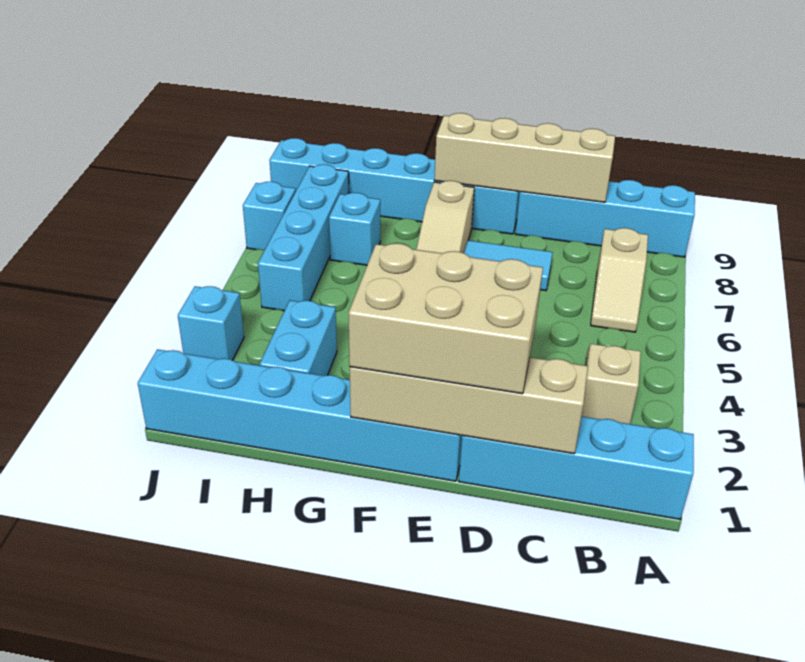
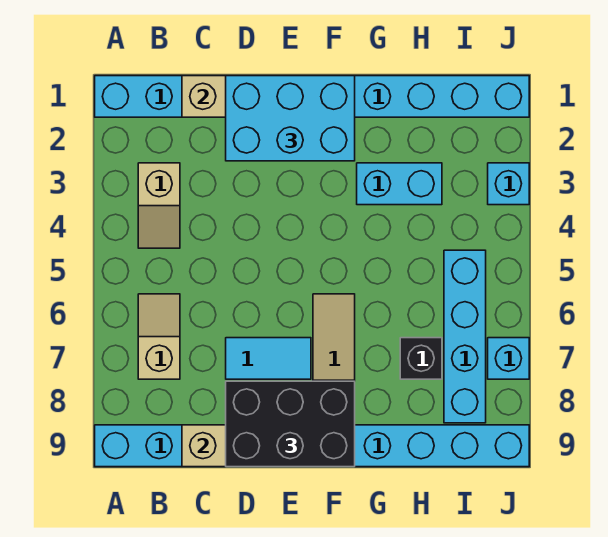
tan brick D1:F2 level 3 -> cyan brick D1:F2 level 3
none -> black brick D8:F9 level 3
cyan brick H2:H3 level 1 -> cyan brick G3:H3 level 1
cyan brick H7 level 1 -> black brick H7 level 1

